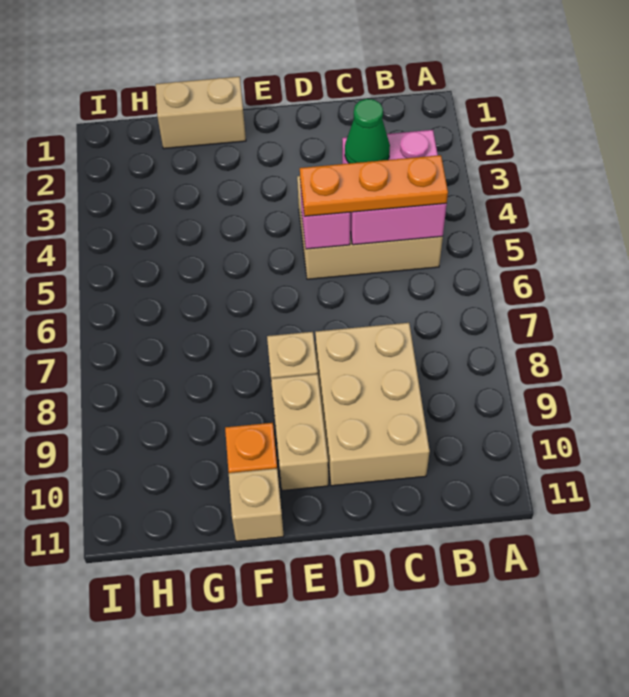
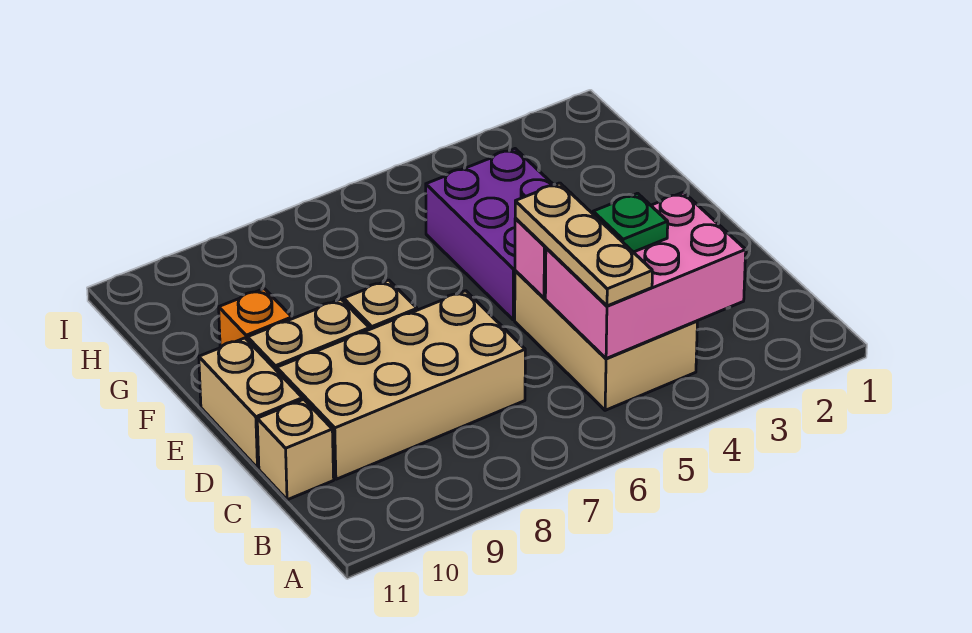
pink brick B4:C5 level 2 -> pink brick B3:C5 level 2
orange plate B5:D5 level 3 -> tan plate B5:D5 level 3
green cone C4 level 3 -> green plate C4 level 3
tan brick C8:D10 level 1 -> tan brick C7:D10 level 1
none -> purple brick E4:G5 level 1
tan brick F1:G1 level 1 -> tan brick D11:E11 level 1
tan brick F11 level 1 -> tan brick C11 level 1

